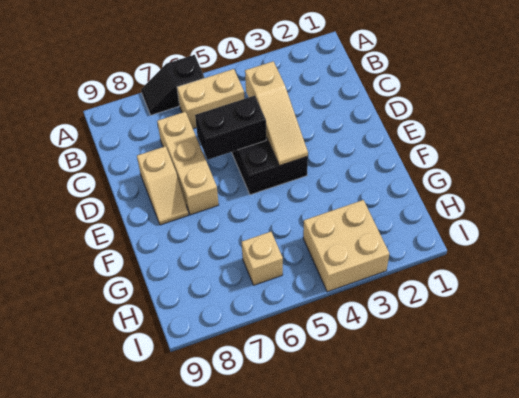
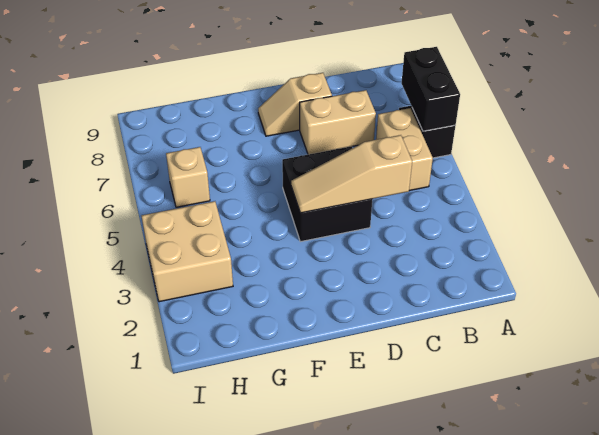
tan brick C7:E7 level 1 -> tan brick C7:D7 level 1
black brick D5:D6 level 2 -> black brick A6:A7 level 2

